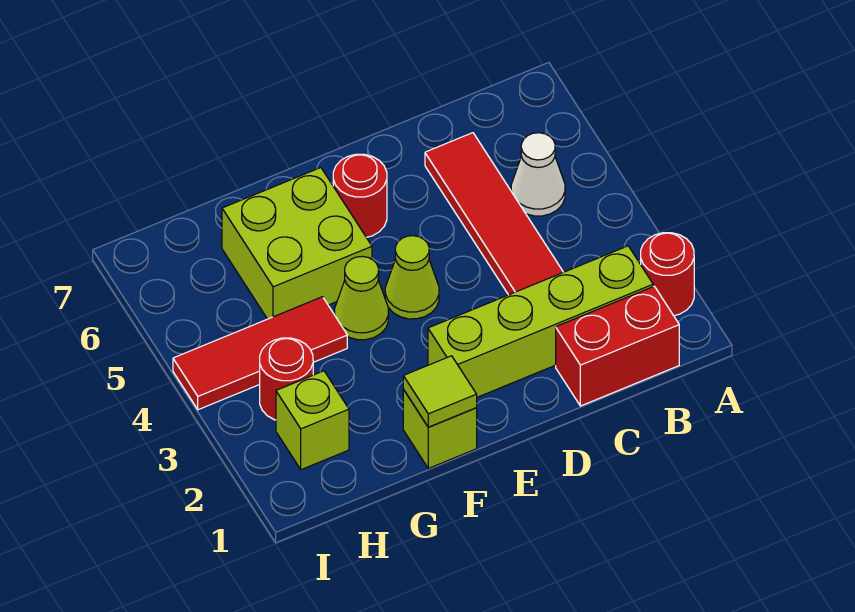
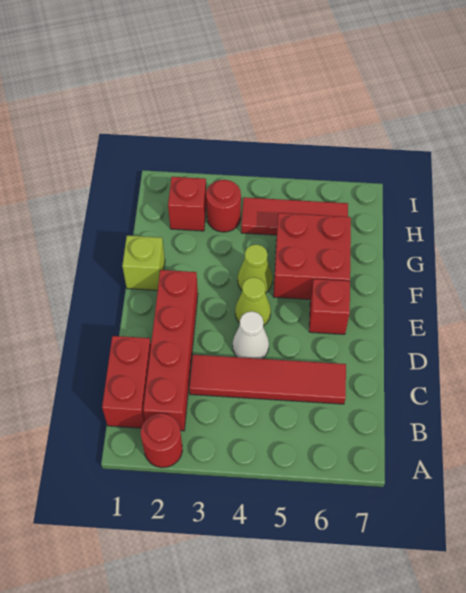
lime brick B2:E2 level 1 -> red brick B2:E2 level 1
white cone B5 level 1 -> white cone D4 level 1
red round brick E6 level 1 -> red brick E6 level 1
lime tile F1 level 2 -> none
lime brick F5:G6 level 1 -> red brick F5:G6 level 1
red tile G4:I4 level 1 -> red tile H4:H6 level 1
lime brick H2 level 1 -> red brick H2 level 1

